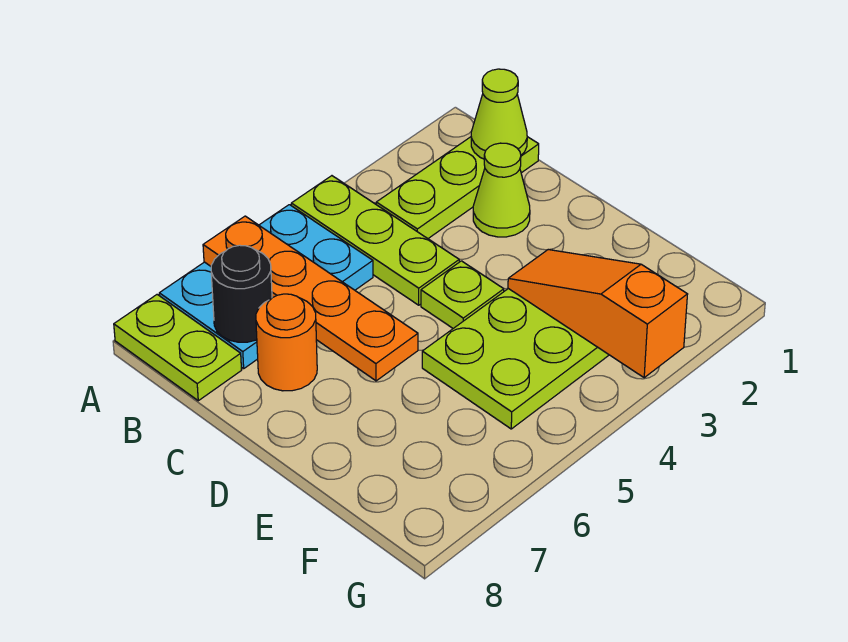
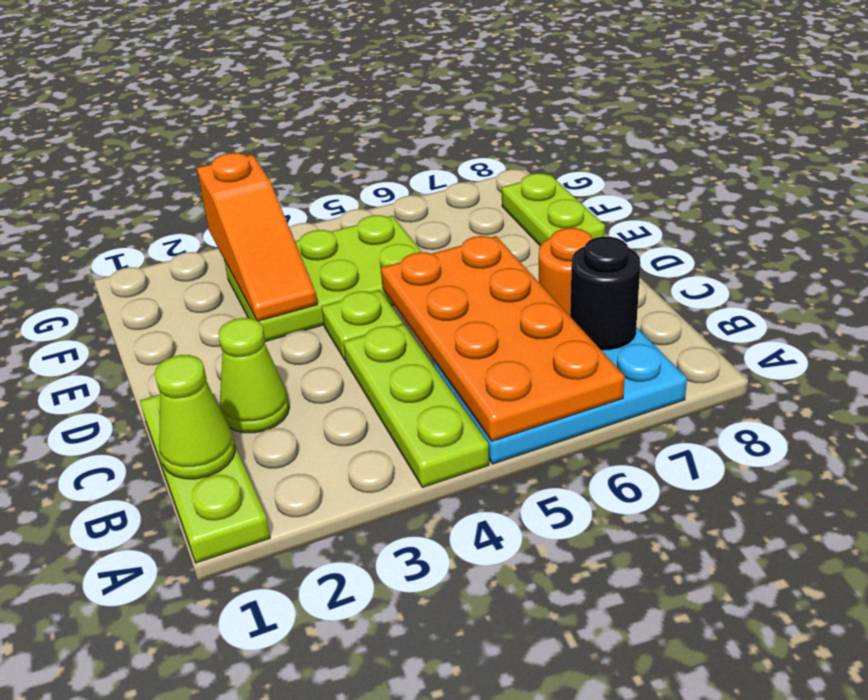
orange plate A6:D6 level 2 -> orange plate A5:D6 level 2
lime plate A8:B8 level 1 -> lime plate E8:F8 level 1
lime plate B1:B3 level 1 -> lime plate A1:C1 level 1

